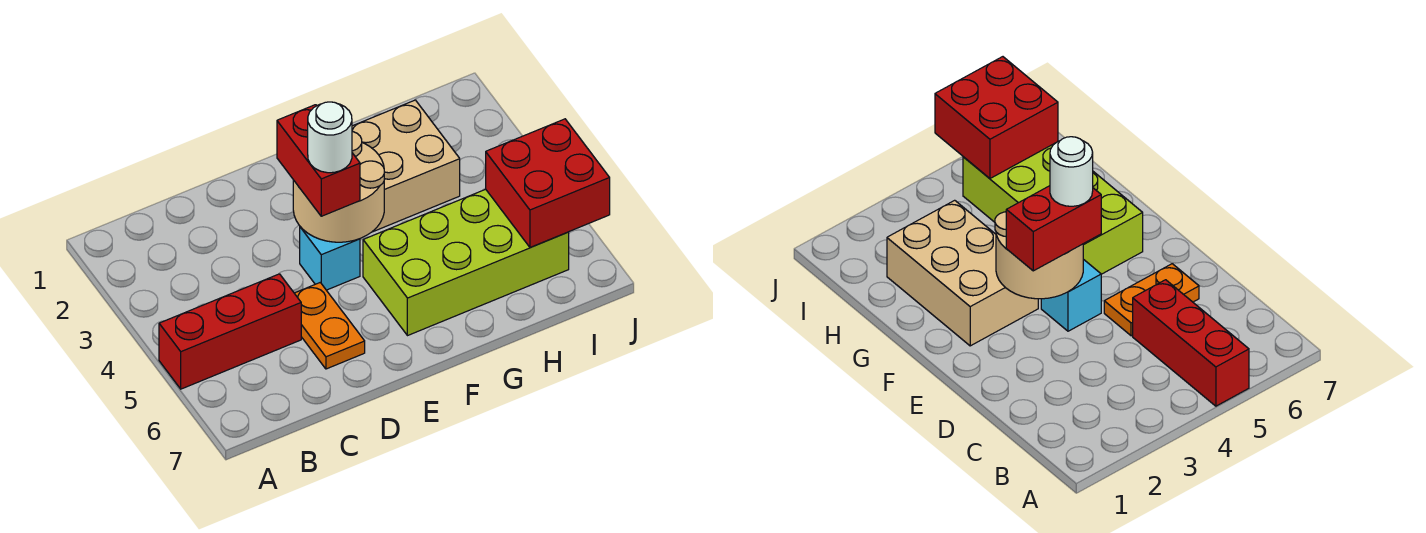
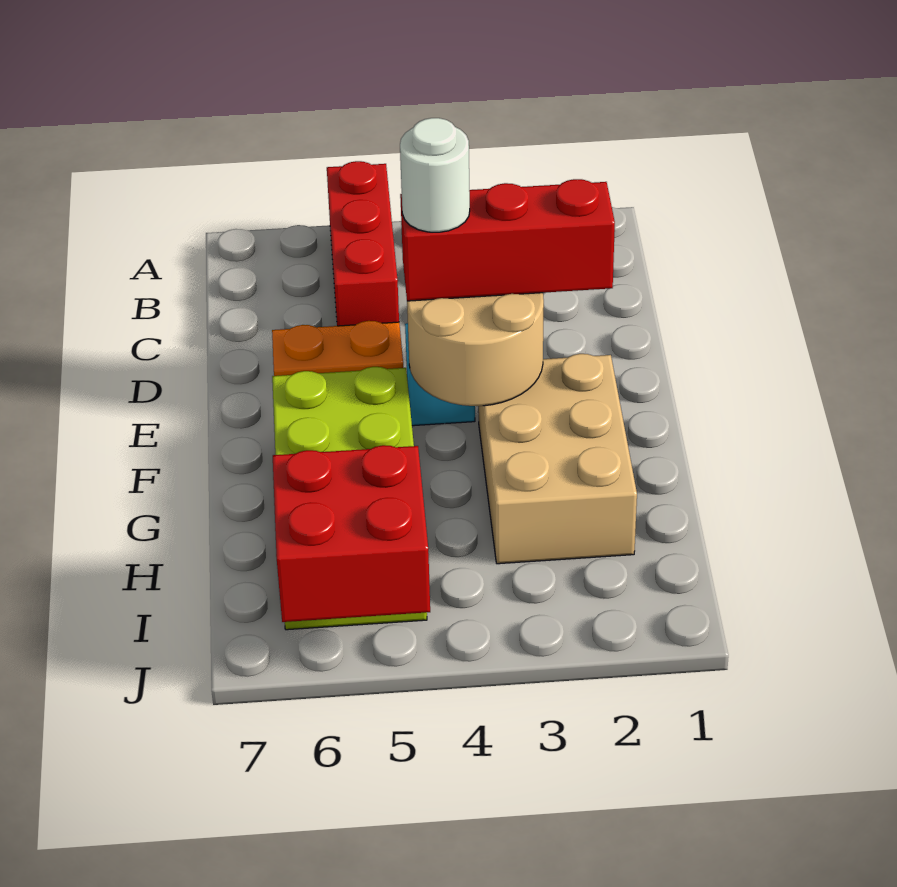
red brick E3:E4 level 3 -> red brick E2:E4 level 3

